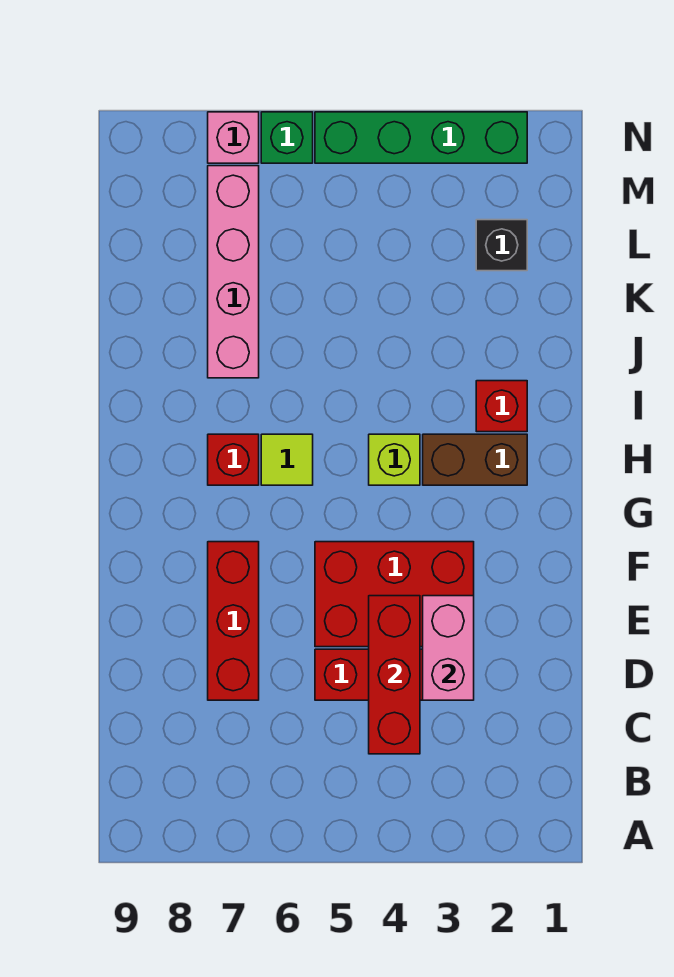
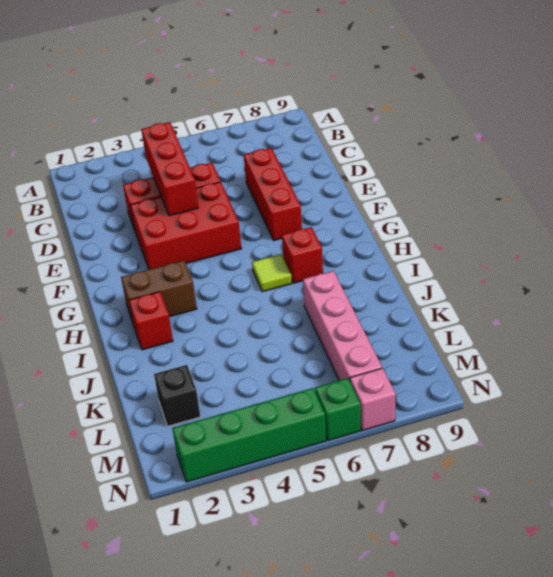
pink brick D3:E3 level 2 -> none
lime brick H4 level 1 -> none

